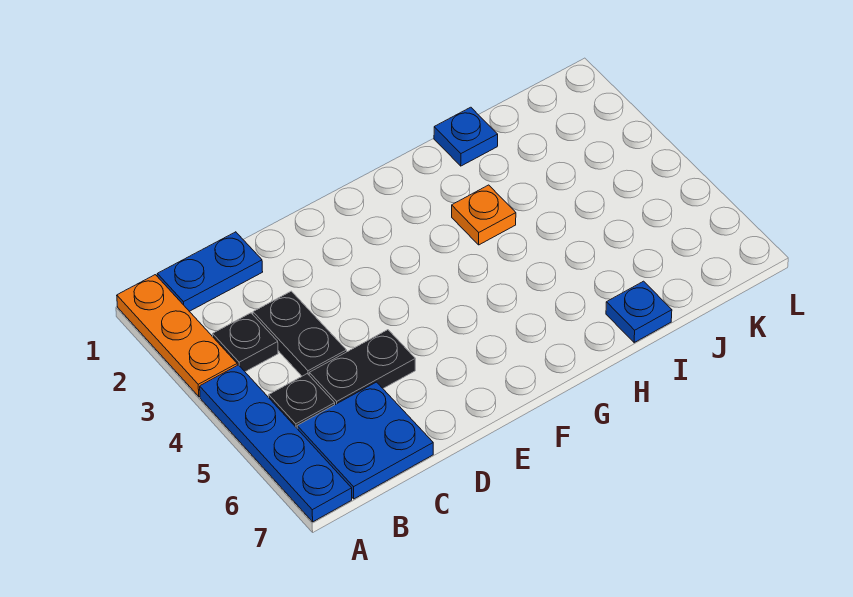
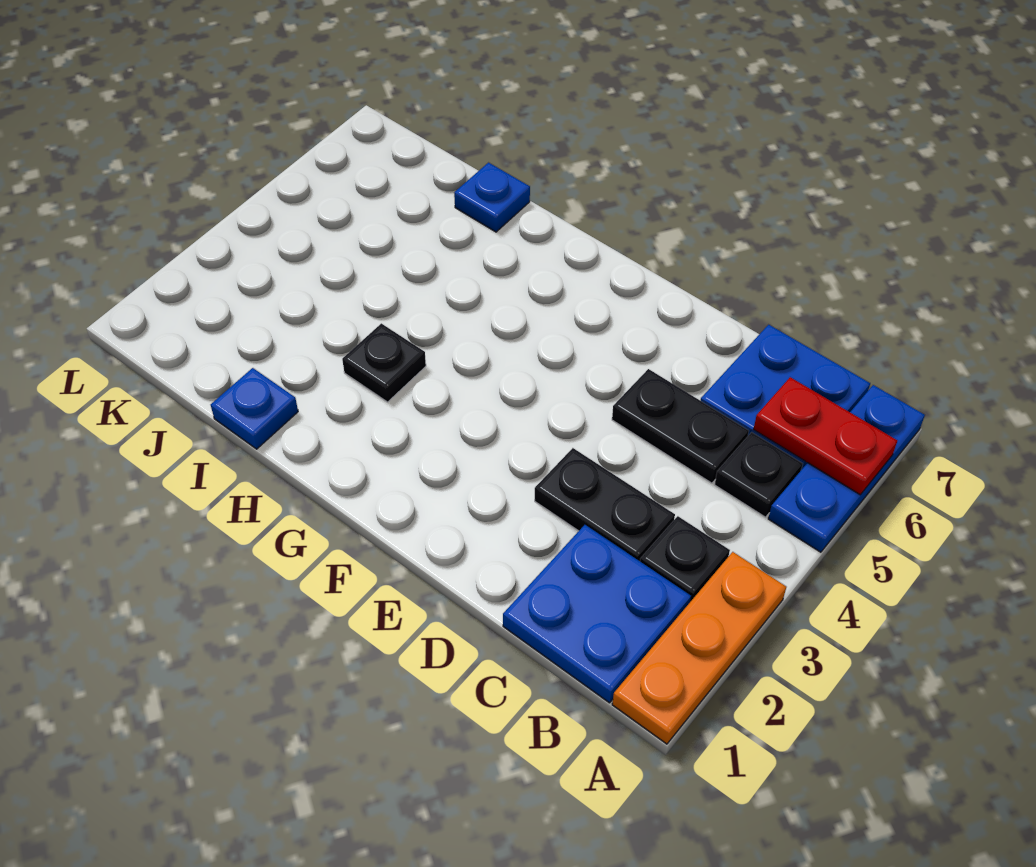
blue plate A4:A7 level 1 -> blue plate A5:A7 level 1
none -> red plate A6:B6 level 2
blue plate B1:C1 level 1 -> blue plate B1:C2 level 1
black plate C3:C4 level 1 -> black plate C3:D3 level 1
orange plate H3 level 1 -> black plate H3 level 1

